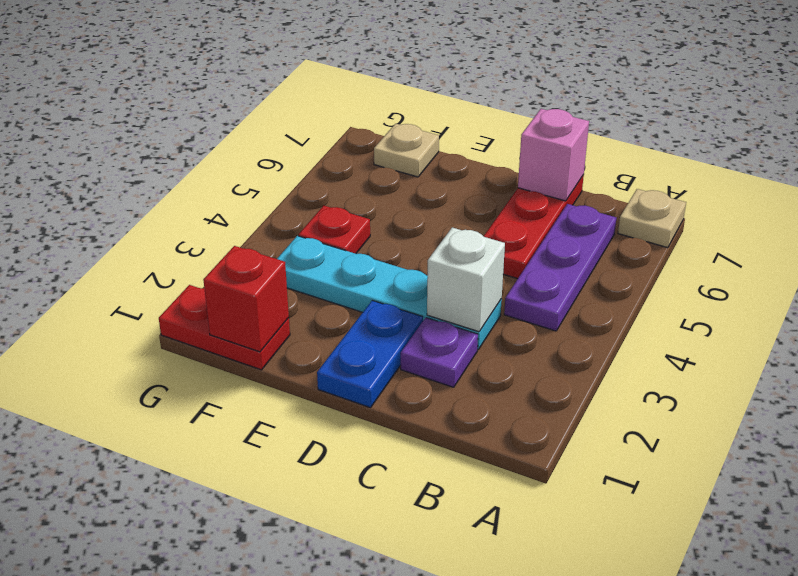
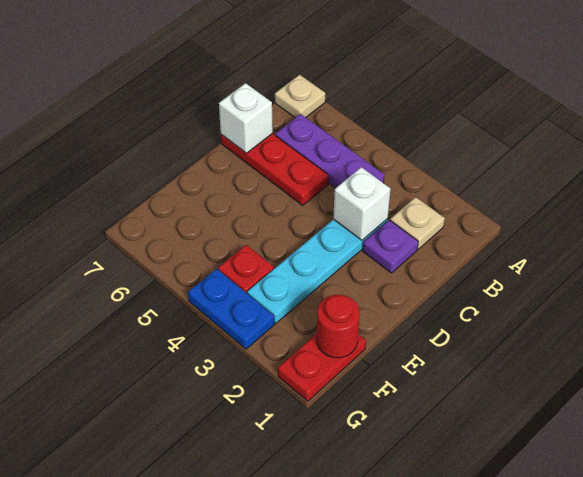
pink brick C7 level 2 -> white brick C7 level 2
blue plate D1:D2 level 1 -> blue plate G3:G4 level 1
red brick F1 level 2 -> red round brick F1 level 2
tan plate F7 level 1 -> tan plate B2 level 1

